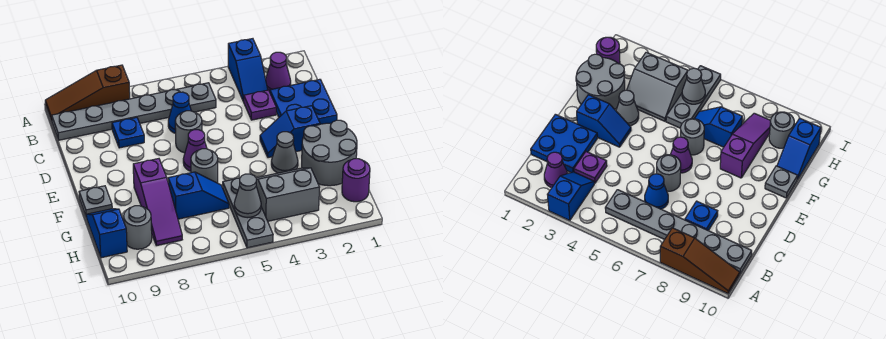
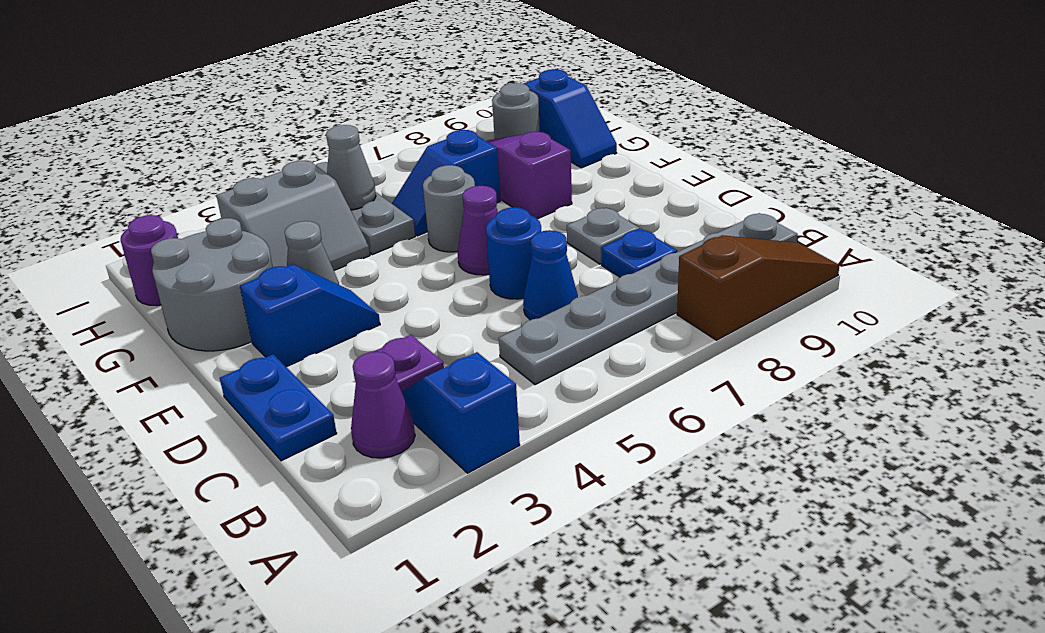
blue plate C1:D2 level 1 -> blue plate C1:D1 level 1
grey round brick D6 level 1 -> blue round brick D6 level 1
grey plate F10 level 1 -> grey plate D8 level 1

